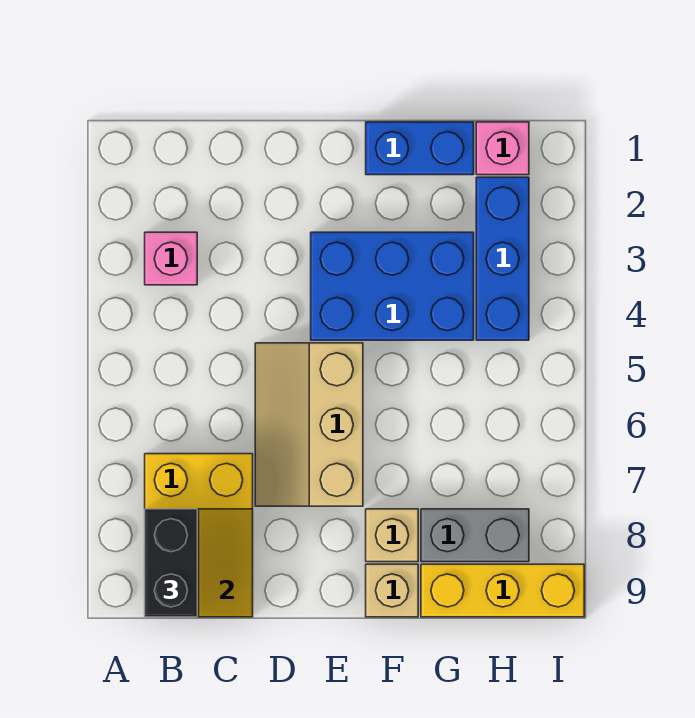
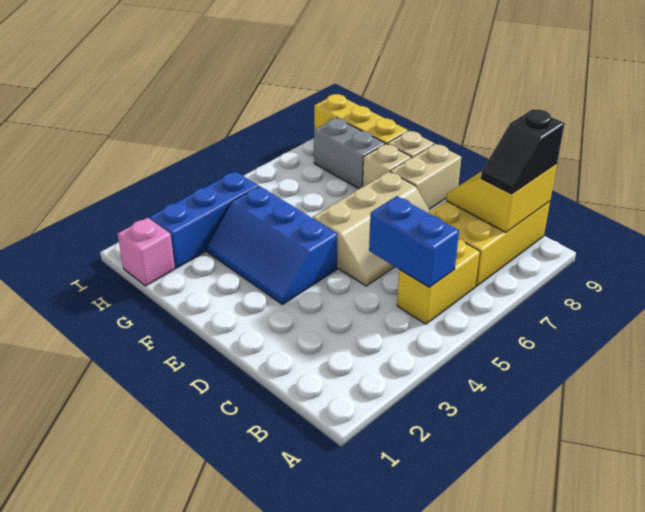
pink brick B3 level 1 -> none
none -> yellow brick B5:B6 level 1
black brick B8:B9 level 3 -> black slope B8:B9 level 3 top 9
blue brick E3:G4 level 1 -> blue slope E3:G4 level 1 top 4
none -> tan brick E8:E9 level 1
blue brick F1:G1 level 1 -> blue brick B5:C5 level 2

